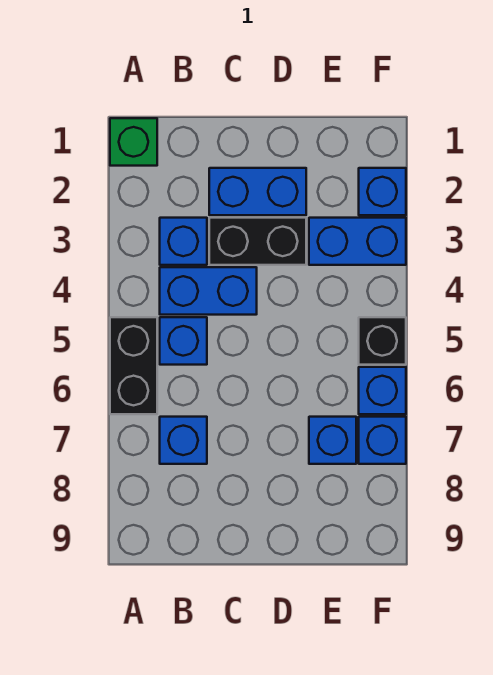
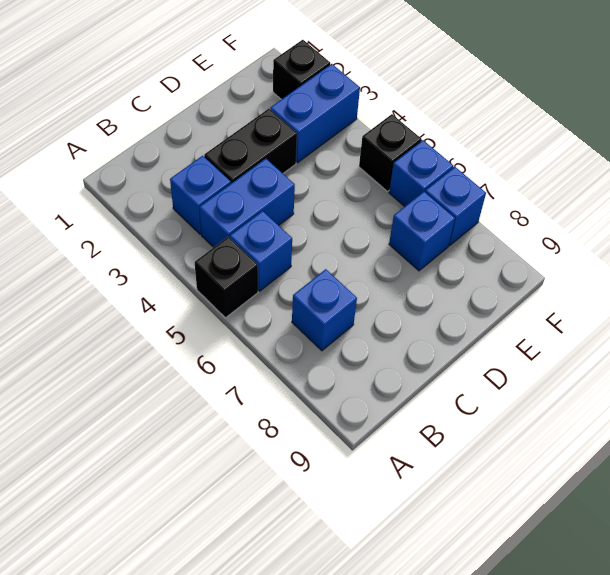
green brick A1 level 1 -> none
black brick A5:A6 level 1 -> black brick A5 level 1
blue brick C2:D2 level 1 -> none
blue brick F2 level 1 -> black brick F2 level 1

